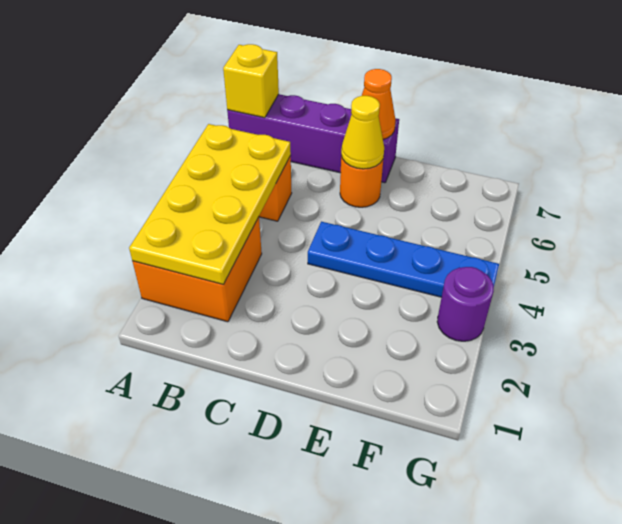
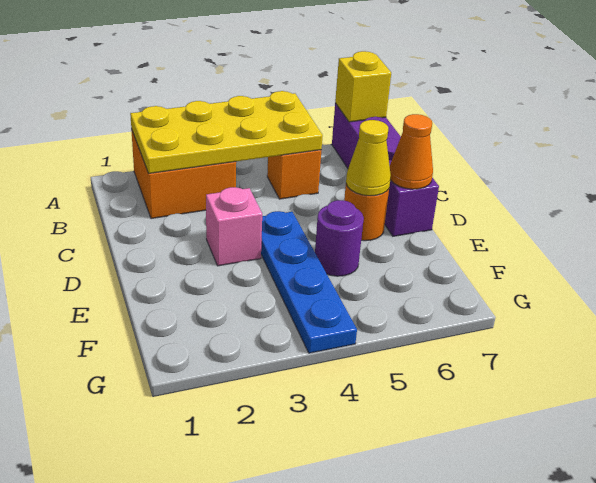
none -> pink brick D3 level 1
purple round brick G3 level 1 -> purple round brick E5 level 1

